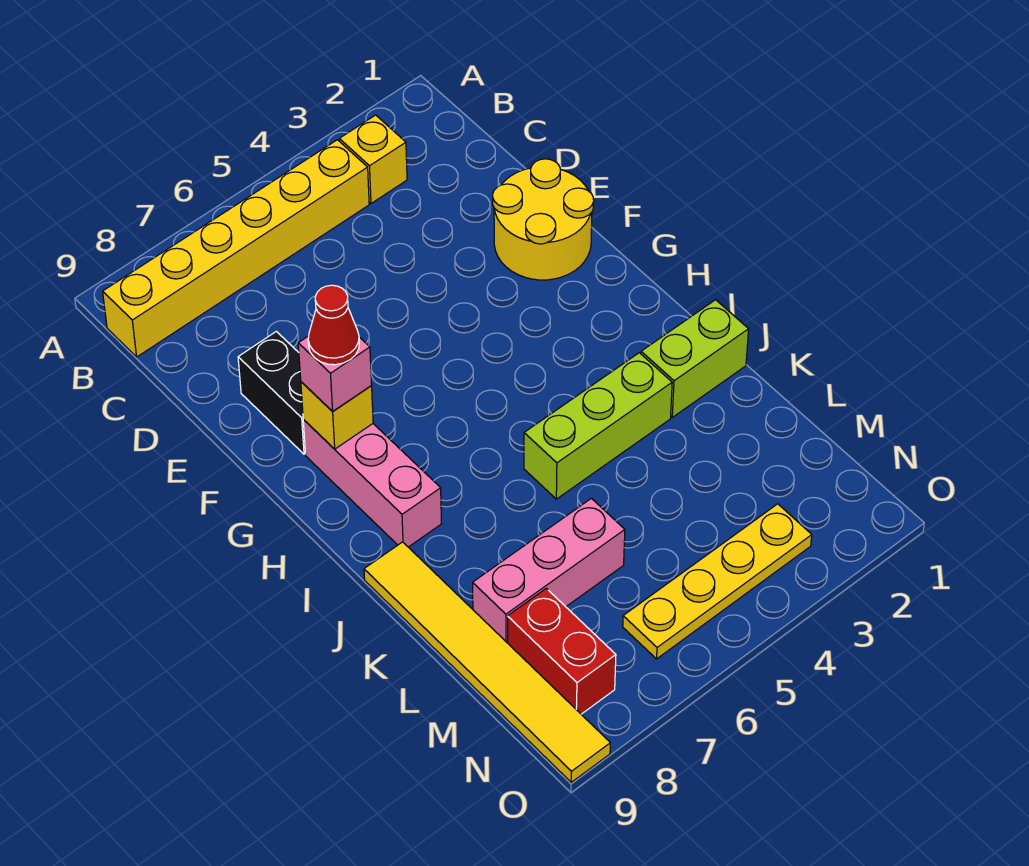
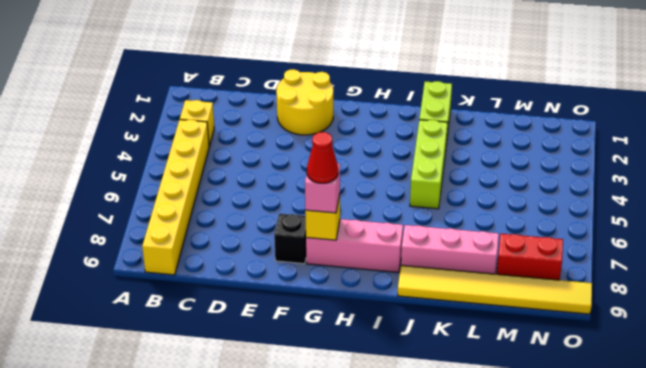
black brick E8:F8 level 1 -> black brick F8 level 1
pink brick L6:L8 level 1 -> pink brick J8:L8 level 1
yellow plate N3:N6 level 1 -> none

